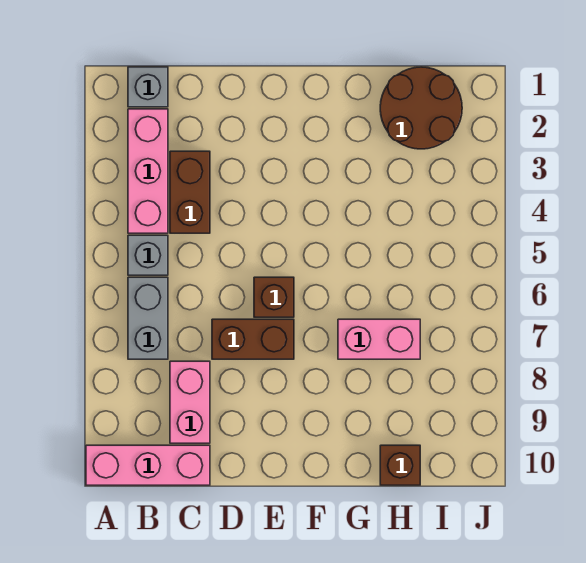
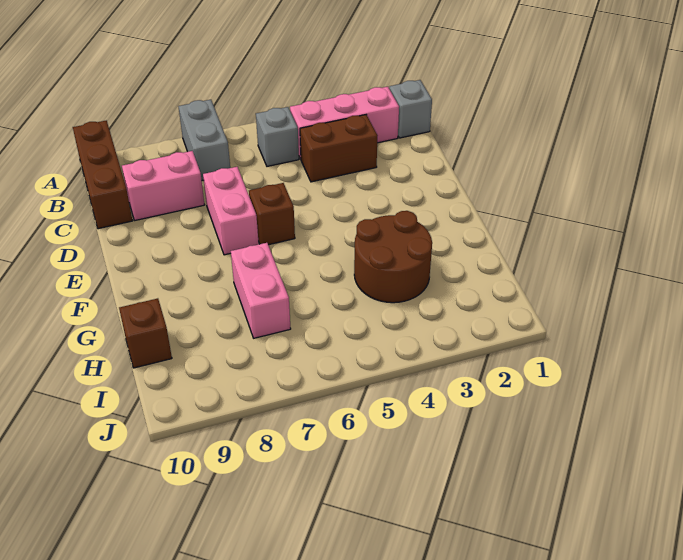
pink brick A10:C10 level 1 -> brown brick A10:C10 level 1
grey brick B6:B7 level 1 -> grey brick A7:B7 level 1
brown brick D7:E7 level 1 -> pink brick D7:E7 level 1
brown round brick H1:I2 level 1 -> brown round brick G3:H4 level 1

